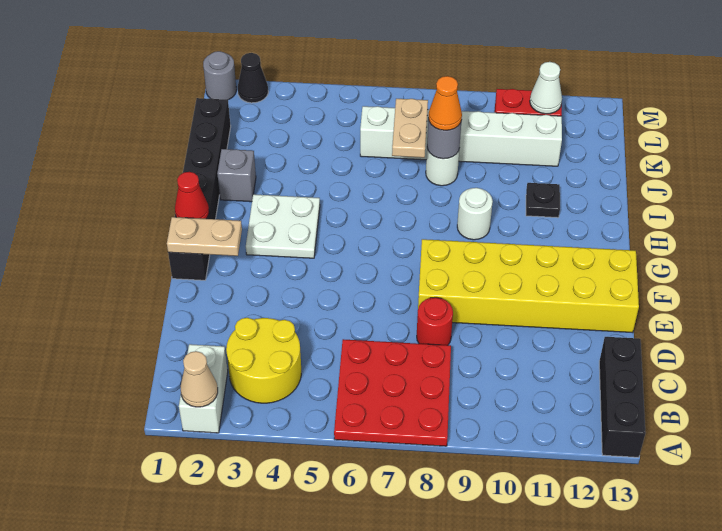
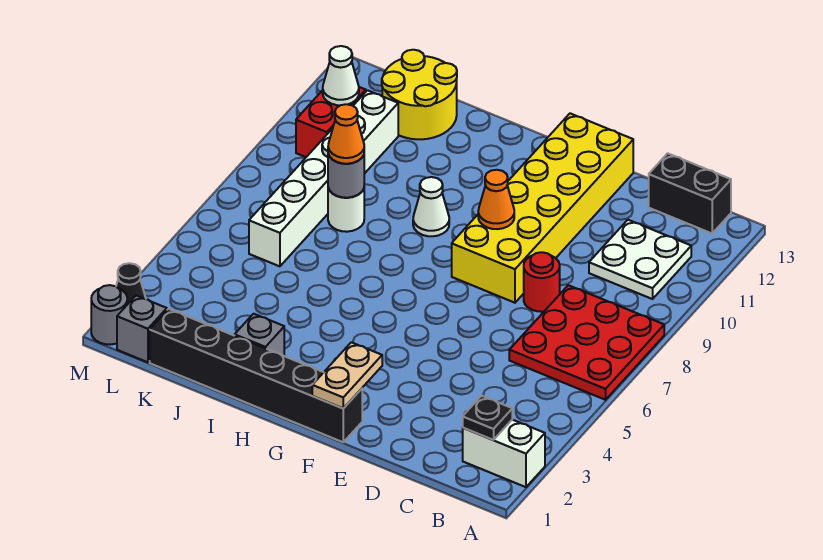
tan cone A2 level 2 -> none
black brick A13:C13 level 1 -> black brick B13:C13 level 1
yellow round brick B3:C4 level 1 -> yellow round brick J12:K13 level 1
none -> orange cone F9 level 2
red cone G1 level 2 -> none
white plate G3:H4 level 1 -> white plate B10:C11 level 1
white round brick H9 level 1 -> white cone H9 level 1
black plate I11 level 1 -> black plate B2 level 2
tan plate J7:K7 level 2 -> none
none -> grey brick L1 level 1

